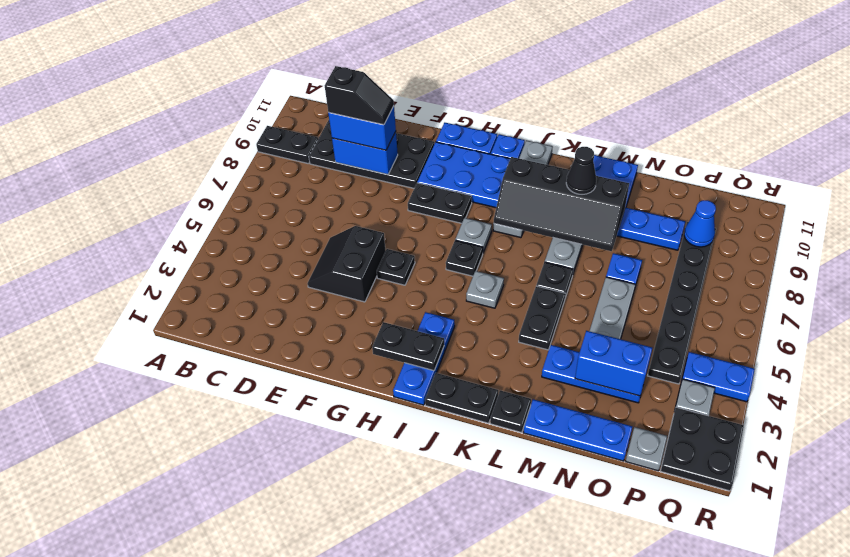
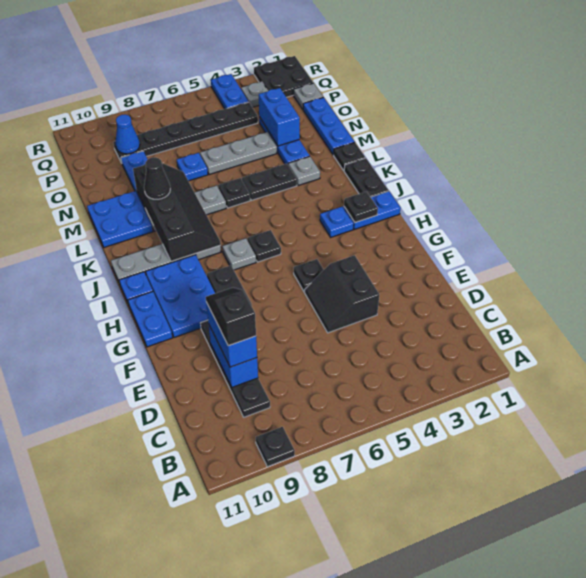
black plate A9:B9 level 1 -> black plate A9 level 1
black plate C9:F10 level 1 -> black plate C9:F9 level 1
black slope E4:F5 level 1 top F -> black slope E4:F5 level 1 top 4
black plate H2:I2 level 2 -> black plate I2 level 2
grey plate J5 level 1 -> grey plate L3 level 1

